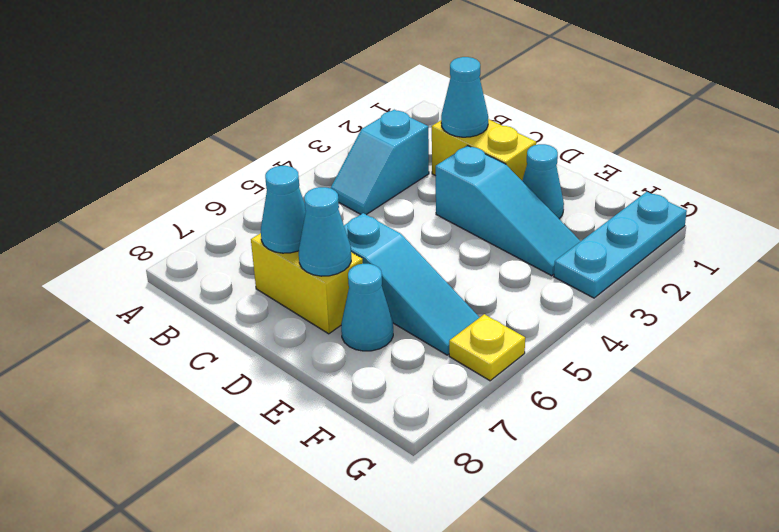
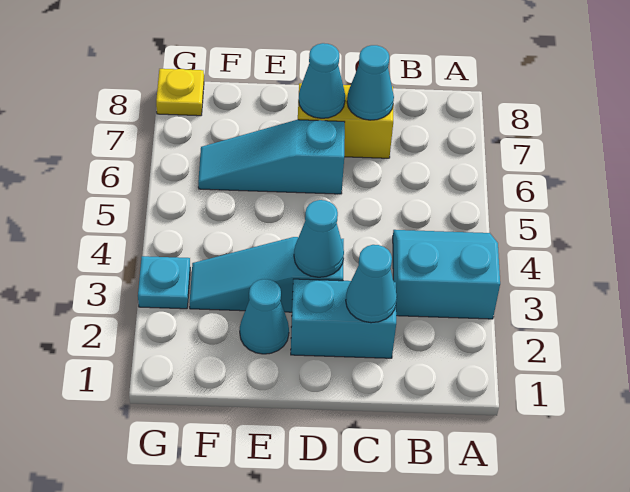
cyan slope B3:B4 level 1 top 3 -> cyan slope A3:B4 level 1 top 3
yellow brick C2:D2 level 1 -> cyan brick C2:D2 level 1
cyan cone E7 level 1 -> cyan cone D3 level 2
cyan plate G1:G3 level 1 -> cyan plate G3 level 1
yellow plate G6 level 1 -> yellow plate G8 level 1

